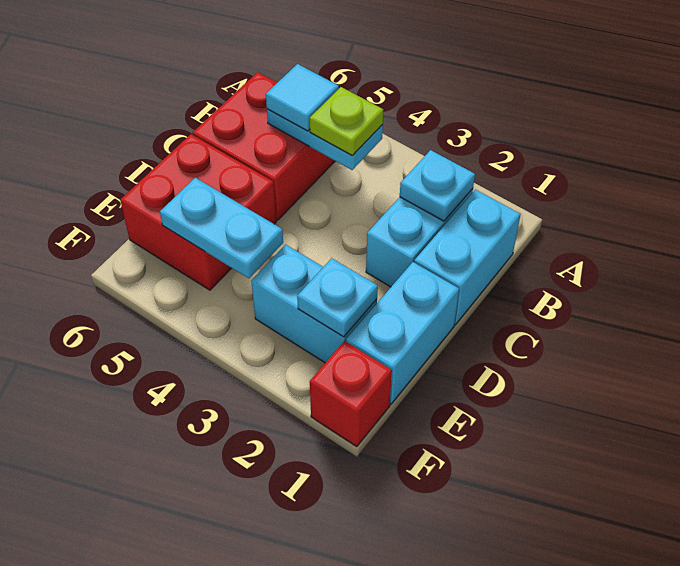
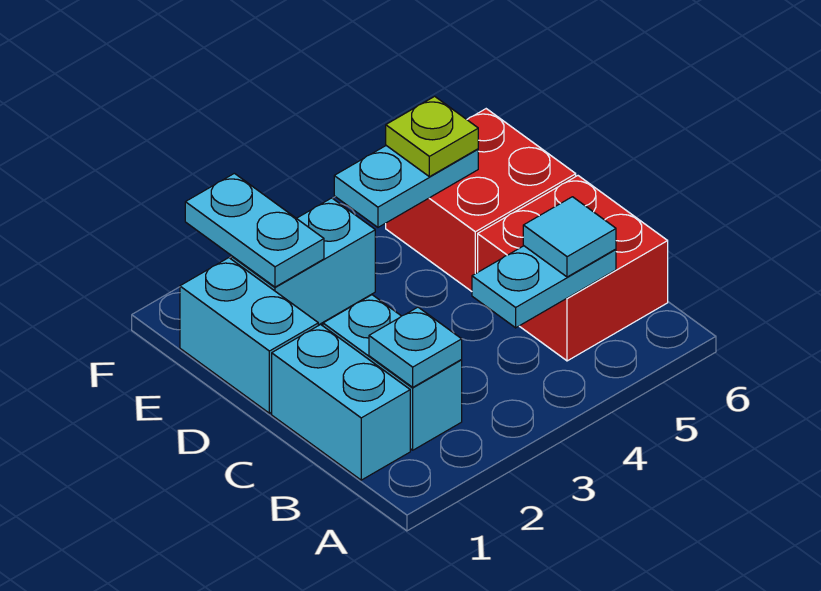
lime plate B4 level 3 -> lime plate E5 level 3
cyan plate E2 level 2 -> cyan plate E2:F2 level 2
red brick F1 level 1 -> none

